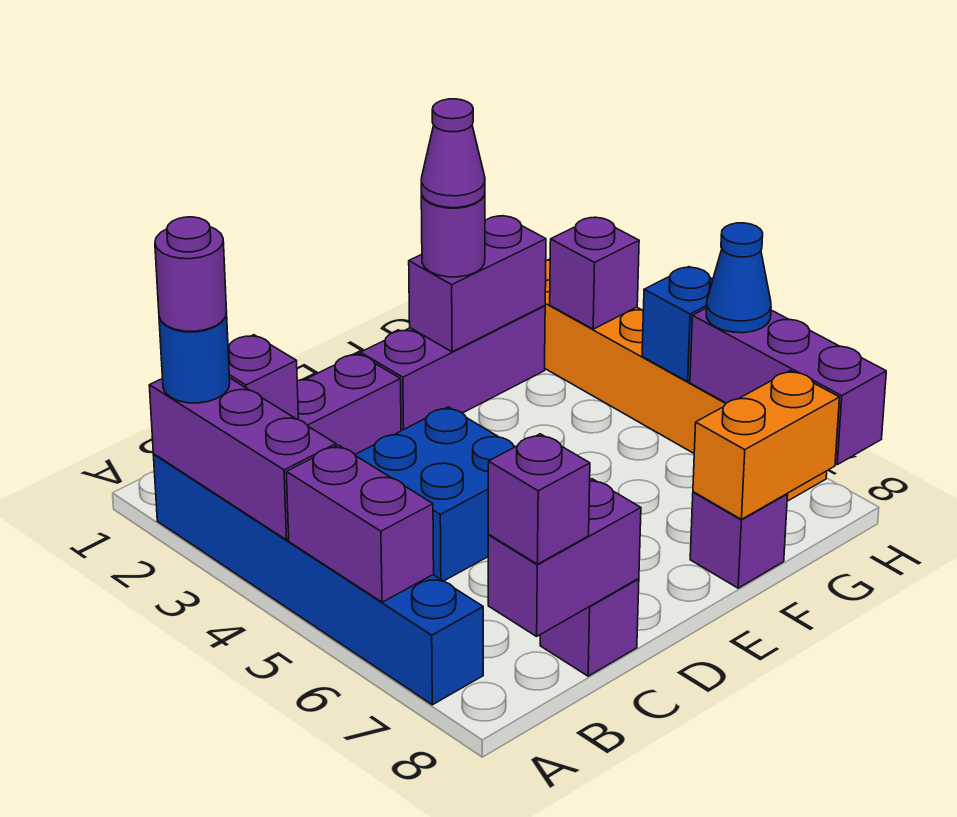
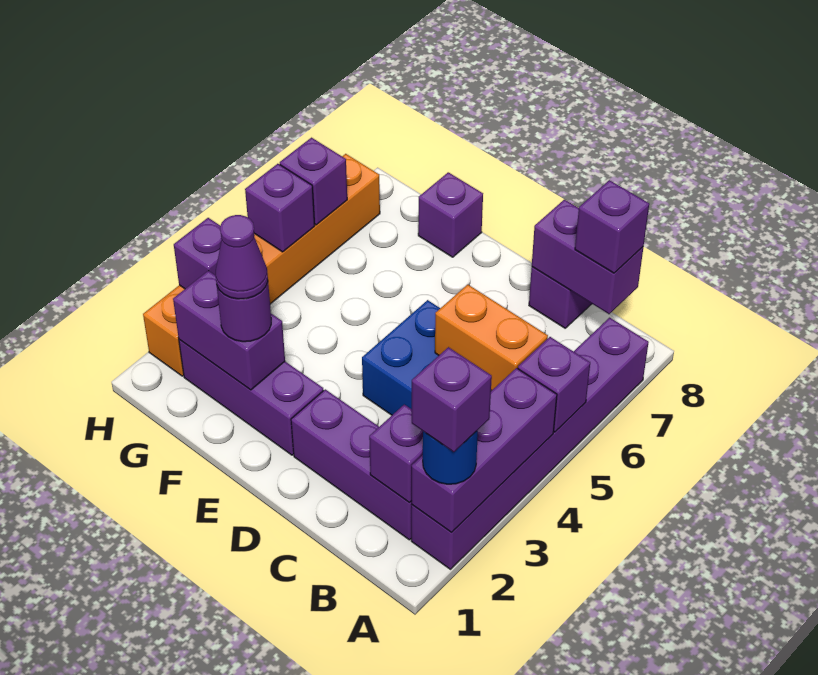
blue brick A2:A7 level 1 -> purple brick A2:A7 level 1
purple round brick A2 level 4 -> purple brick A2 level 4
purple brick A5:A6 level 2 -> purple brick A5 level 2
orange brick F8:G8 level 2 -> orange brick B5:C5 level 2
blue brick H5 level 2 -> purple brick H5 level 2
purple brick H6:H8 level 2 -> purple brick H6 level 2
blue cone H6 level 3 -> none

